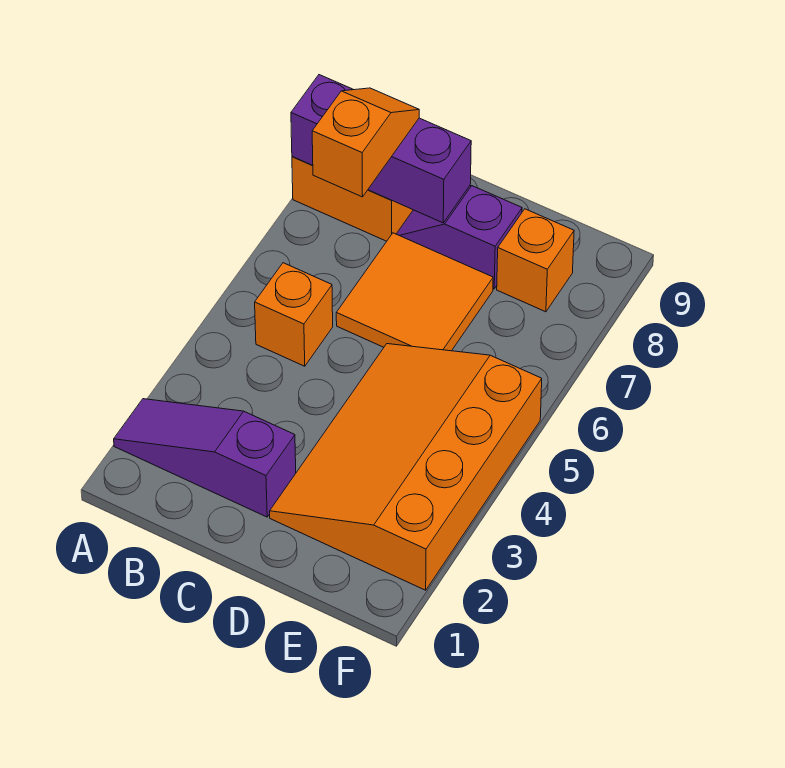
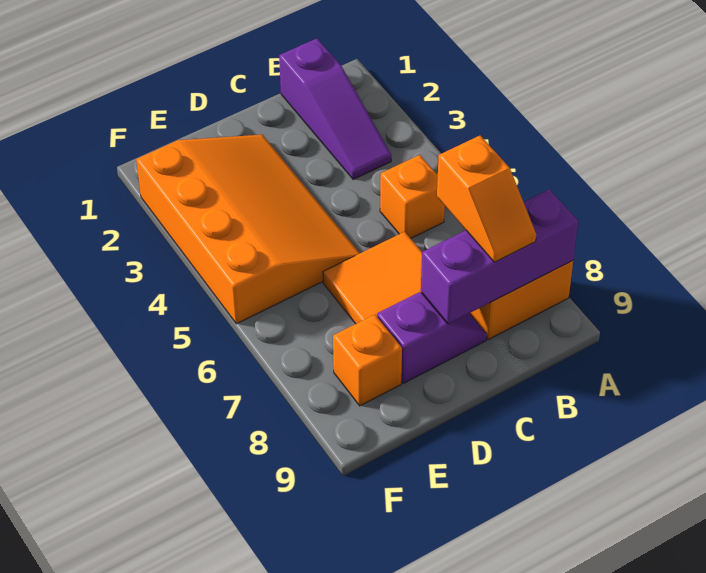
purple slope A2:C2 level 1 top C -> purple slope B1:B3 level 1 top 1

